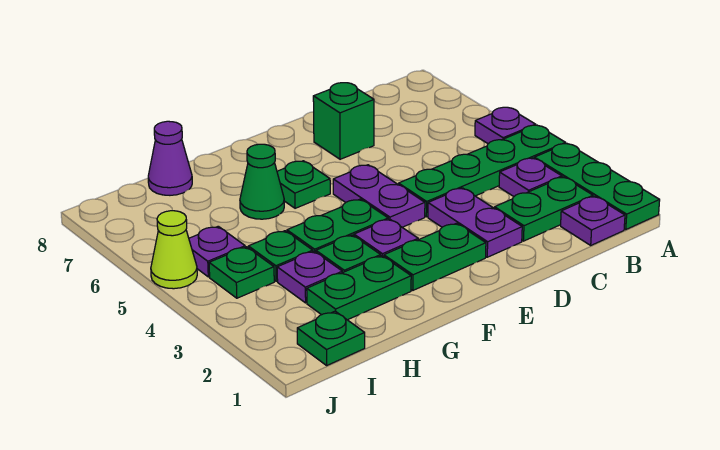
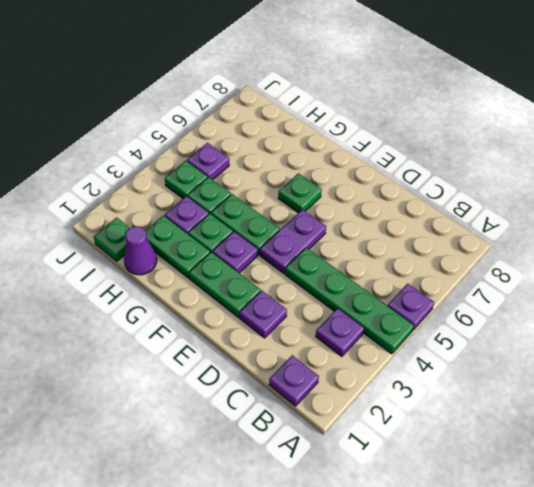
green plate A1:A3 level 1 -> none
green plate B2:C2 level 1 -> none
purple plate D2:D3 level 1 -> purple plate D2 level 1
green brick D7 level 1 -> none
green cone G6 level 1 -> none
purple cone H8 level 1 -> purple cone H1 level 1
lime cone J5 level 1 -> none

